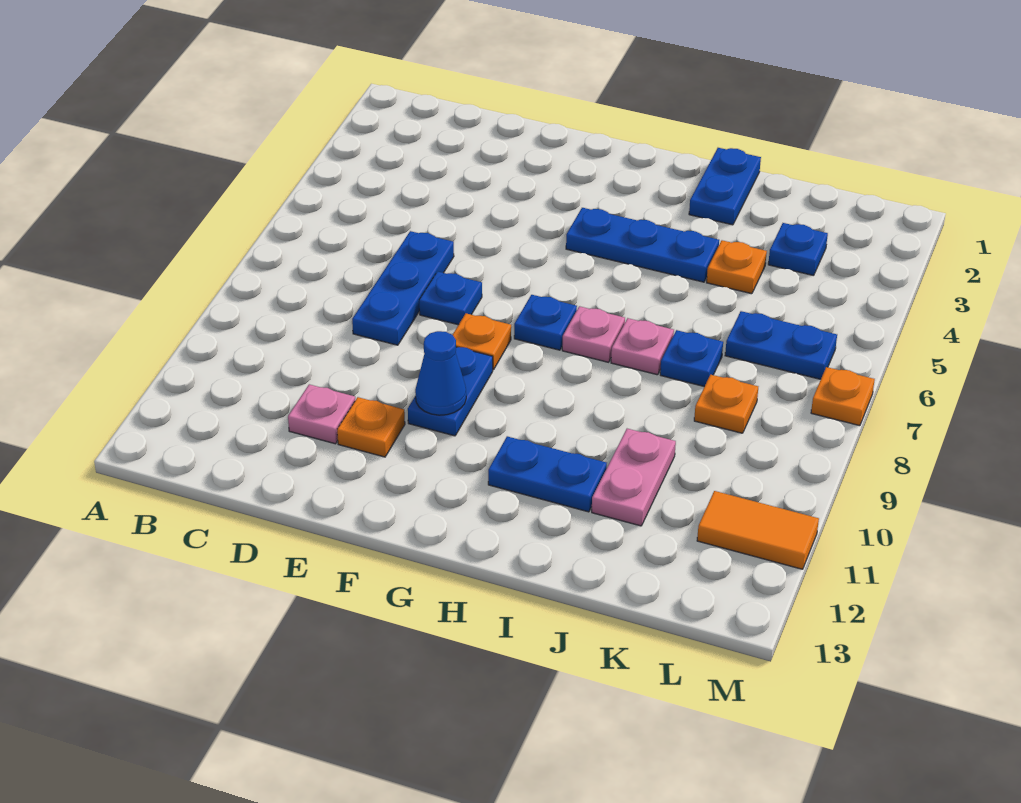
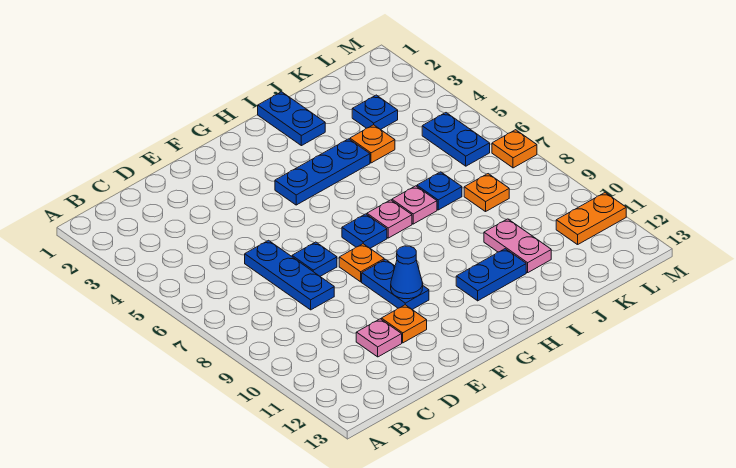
blue plate K6:L6 level 1 -> blue plate L5:L6 level 1
orange tile L11:M11 level 1 -> orange plate L11:M11 level 1

